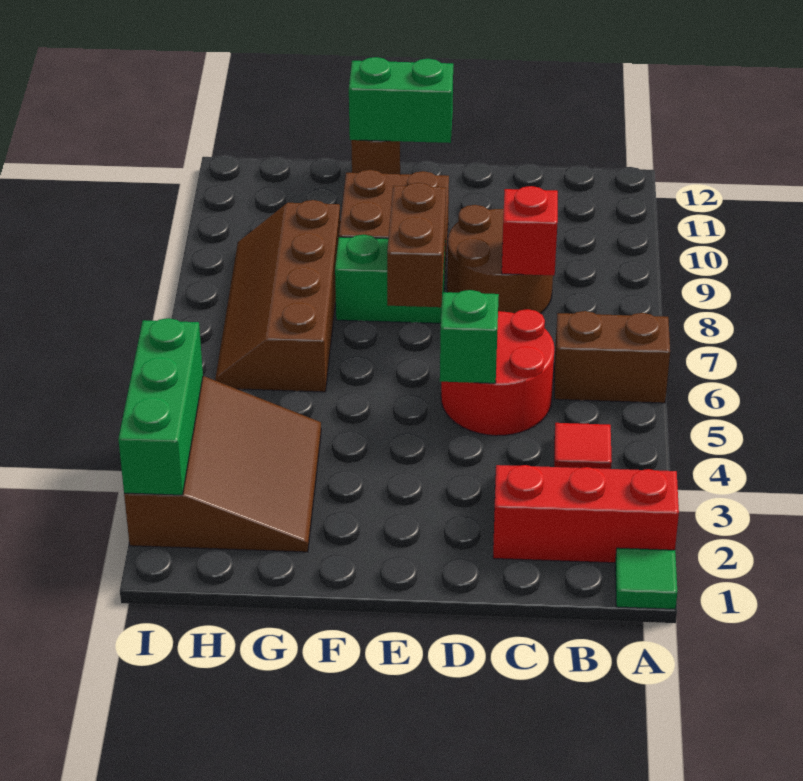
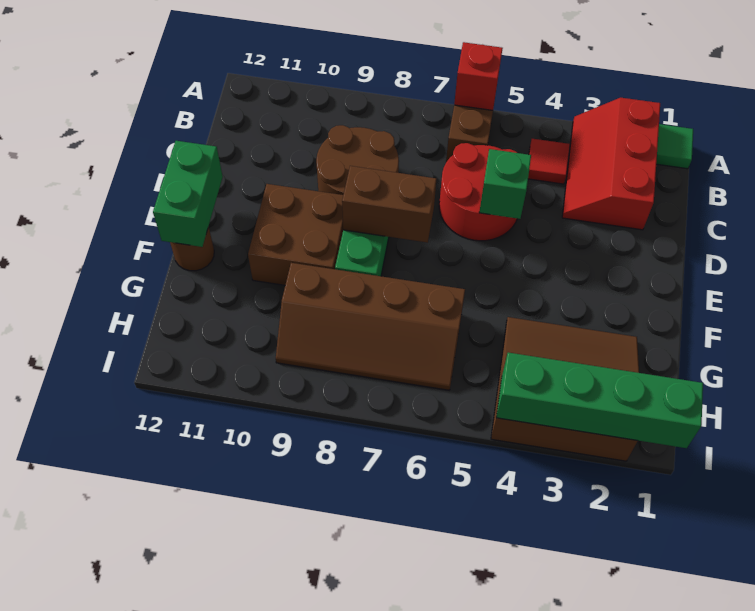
red brick C8 level 2 -> red brick A6 level 2
green brick I2:I4 level 2 -> green brick I1:I4 level 2

